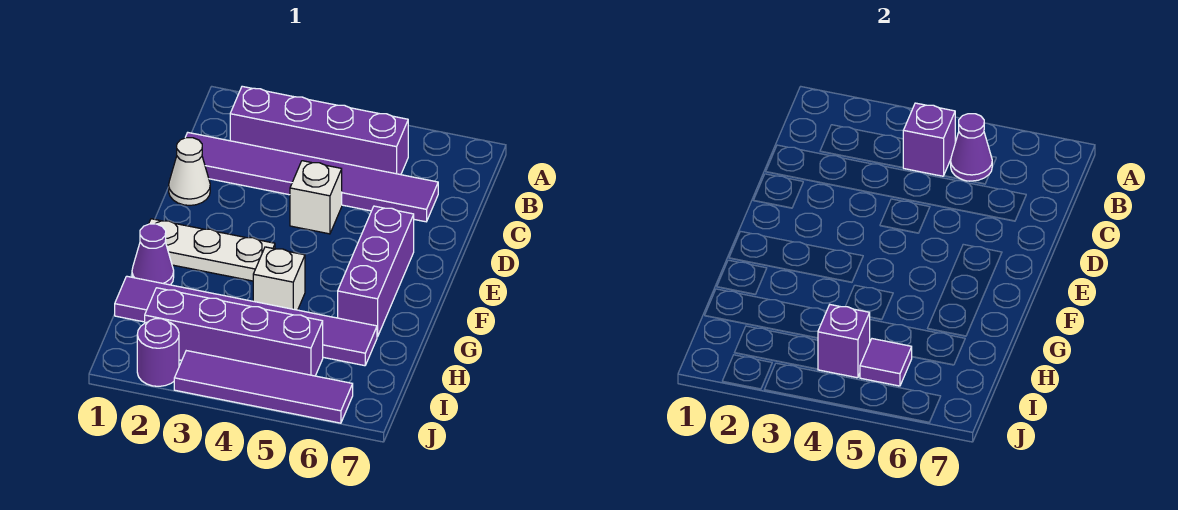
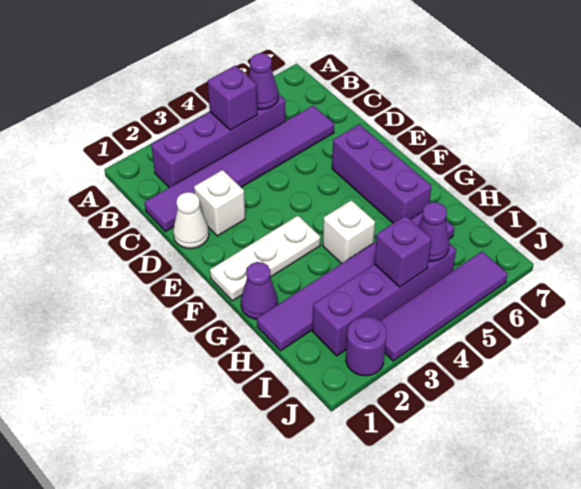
white brick D4 level 1 -> white brick D2 level 1
purple tile I5 level 2 -> purple cone I5 level 2

